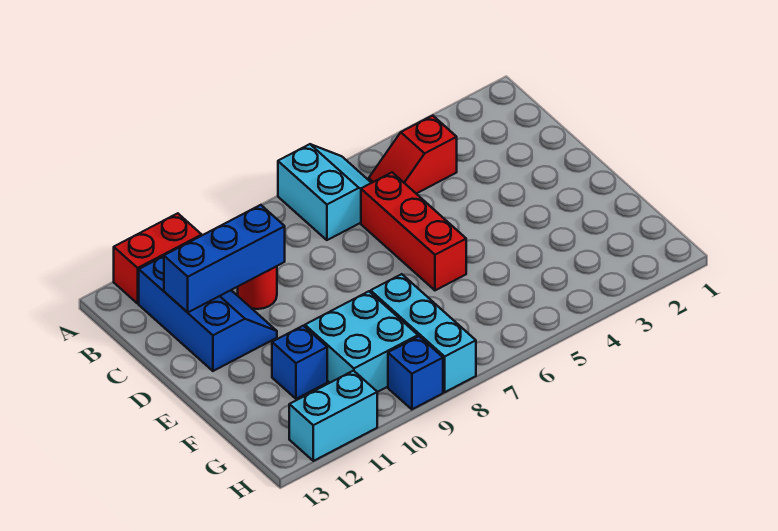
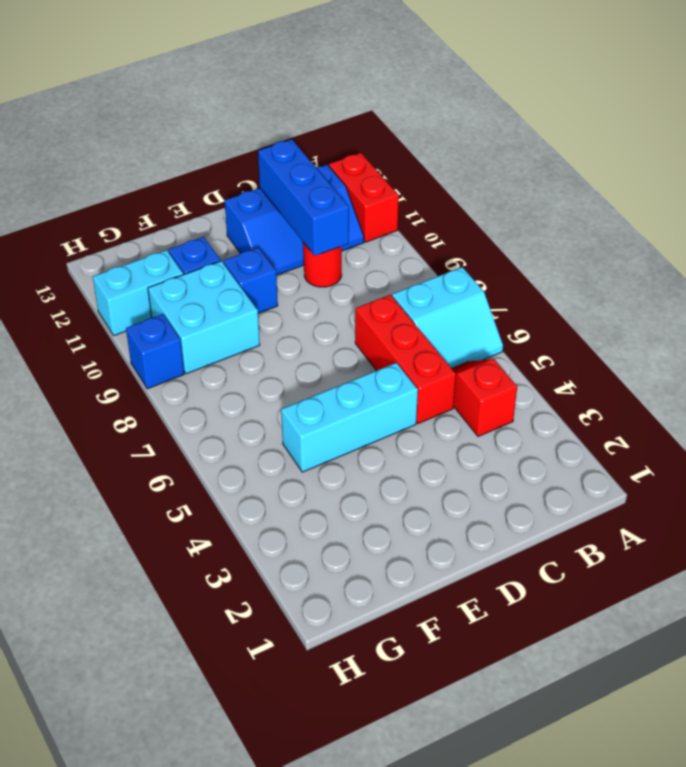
red brick C6:E6 level 1 -> red brick C5:C7 level 1
none -> blue brick E10 level 1
cyan brick F8:H8 level 1 -> cyan brick D5:F5 level 1
cyan brick H11:H12 level 1 -> cyan brick G11:H11 level 1

